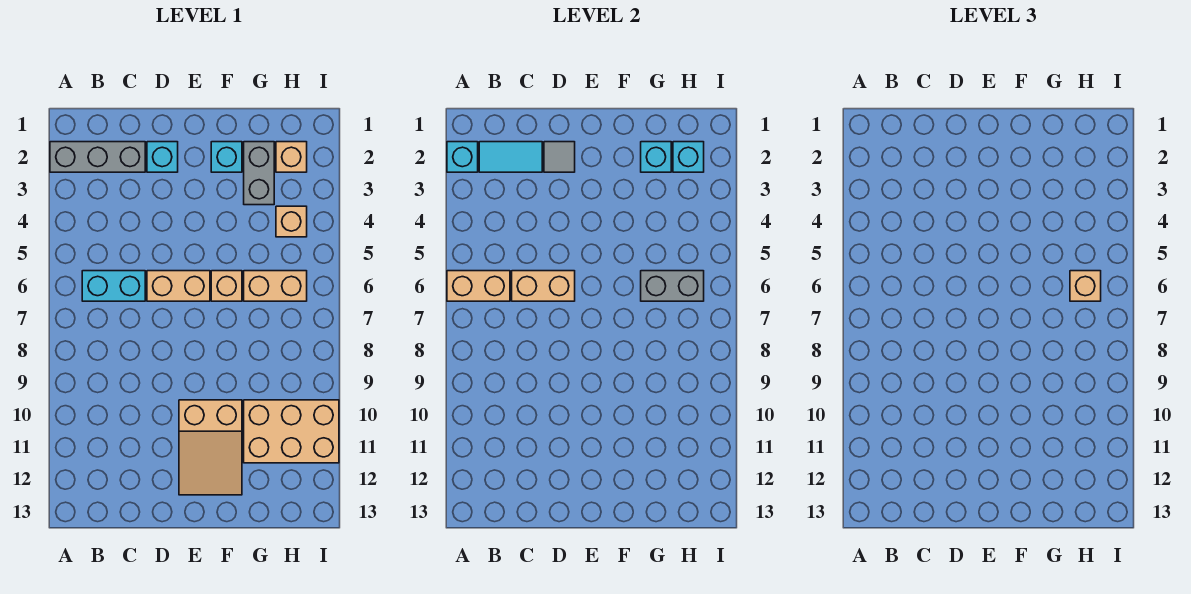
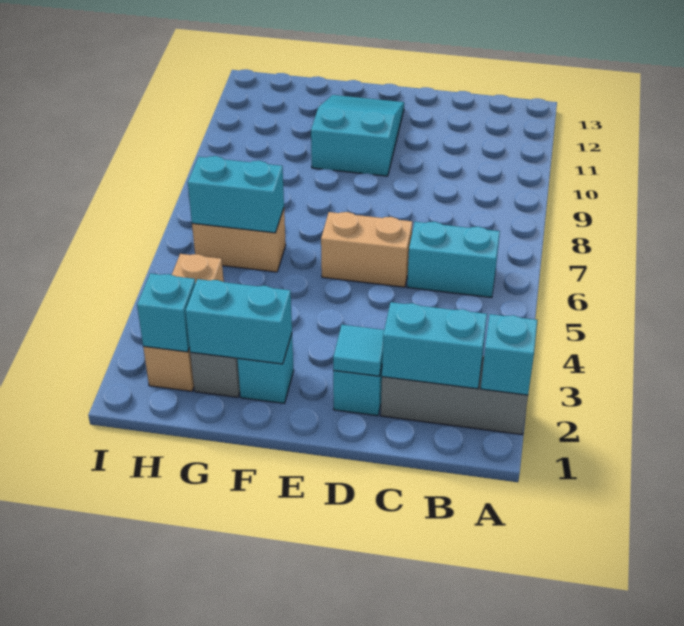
tan brick A6:B6 level 2 -> none
cyan tile B2:C2 level 2 -> cyan brick B2:C2 level 2
tan brick C6:D6 level 2 -> none
grey tile D2 level 2 -> cyan tile D2 level 2
tan slope E10:F12 level 1 top 10 -> cyan slope E10:F12 level 1 top 10
tan brick F6 level 1 -> none
cyan brick G2 level 2 -> cyan brick F2:G2 level 2
grey brick G6:H6 level 2 -> cyan brick G6:H6 level 2
tan brick G10:I11 level 1 -> none
tan brick H6 level 3 -> none

